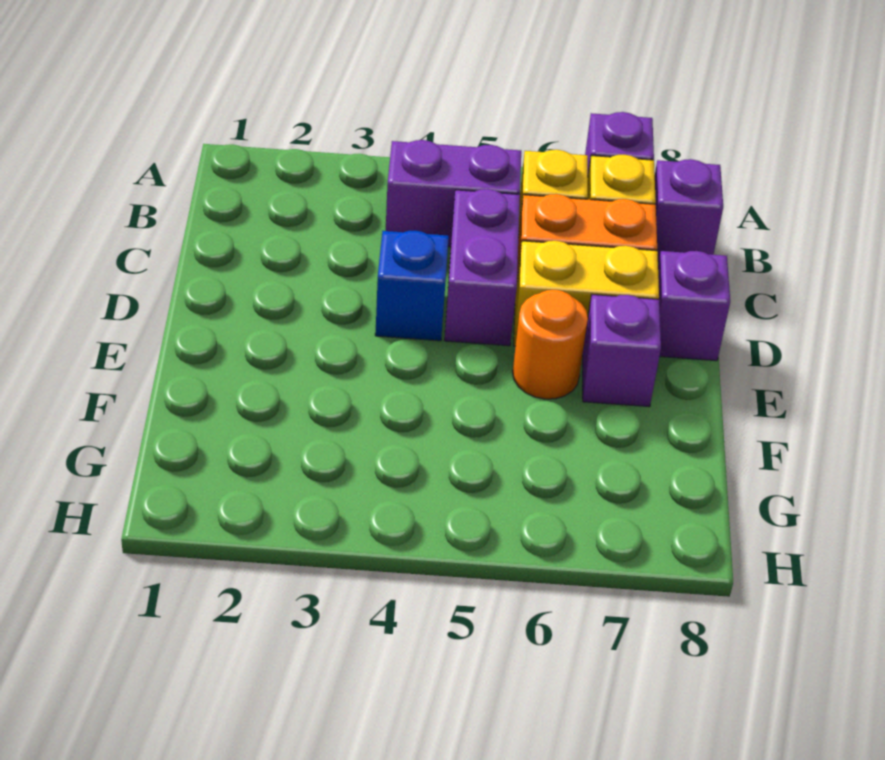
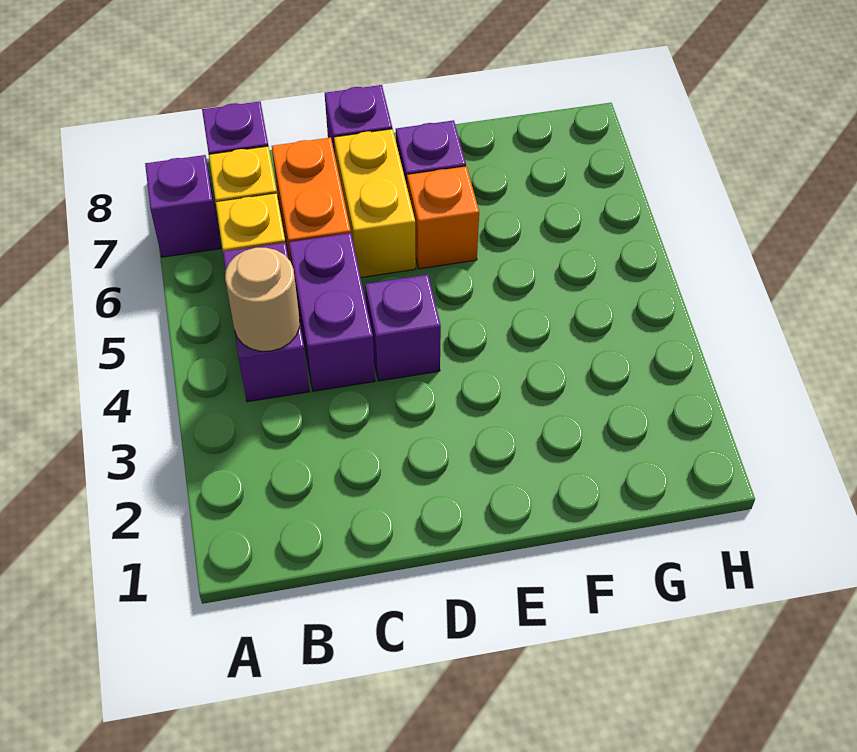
none -> tan round brick B4 level 2
purple brick C5:D5 level 1 -> purple brick C4:C5 level 1
blue brick D4 level 1 -> purple brick D4 level 1
orange round brick E6 level 1 -> orange brick E6 level 1

